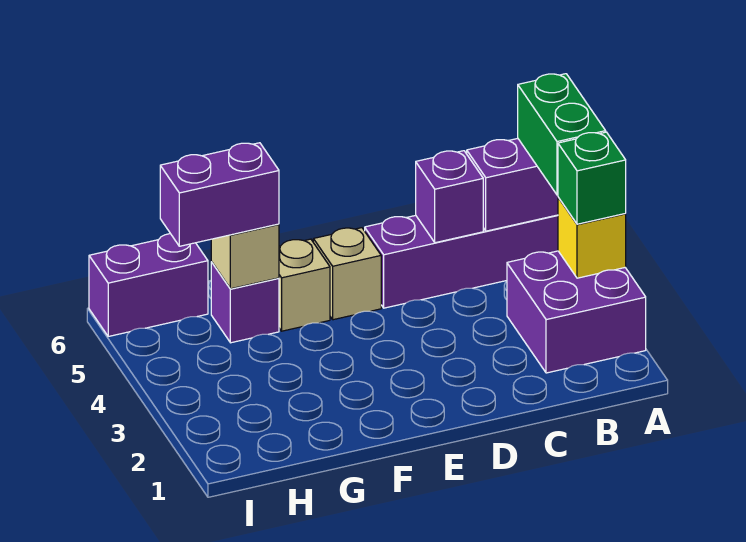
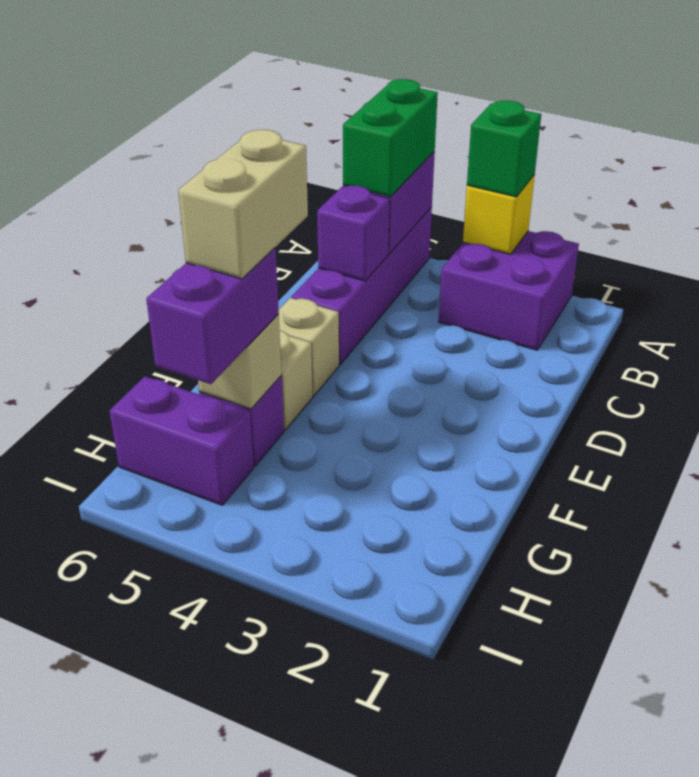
green brick A4:A5 level 3 -> green brick A5:B5 level 3
none -> tan brick F5:G5 level 4
purple brick H6:I6 level 1 -> purple brick H5:H6 level 1

